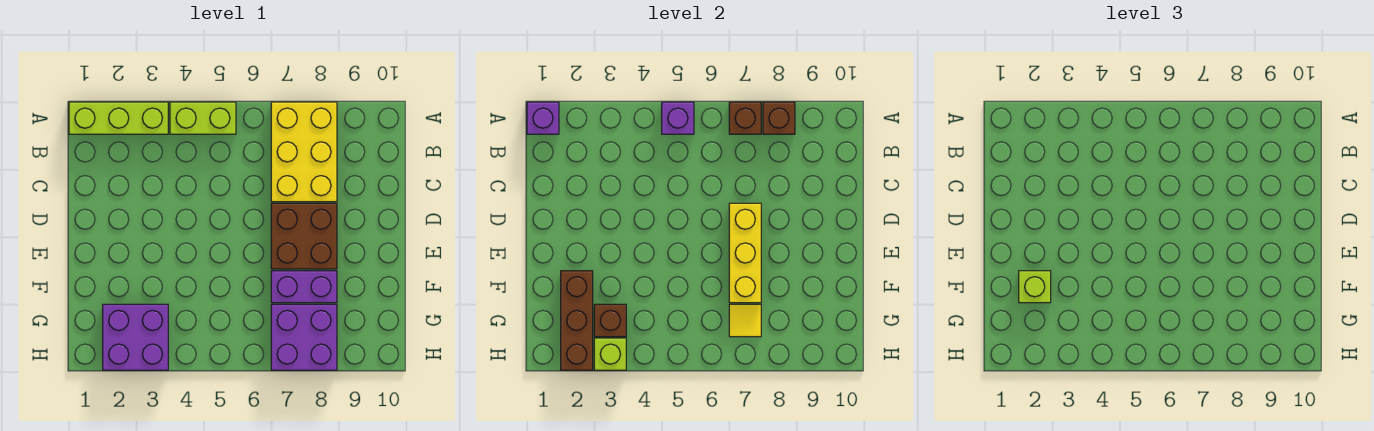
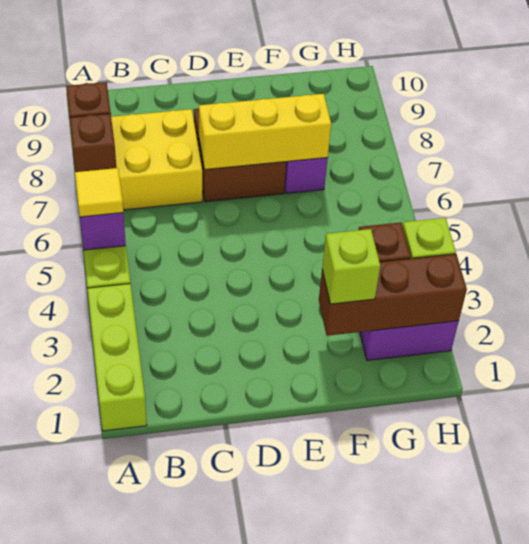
purple brick A1 level 2 -> none
purple brick G7:H8 level 1 -> none
yellow tile G7 level 2 -> yellow tile A5 level 3

